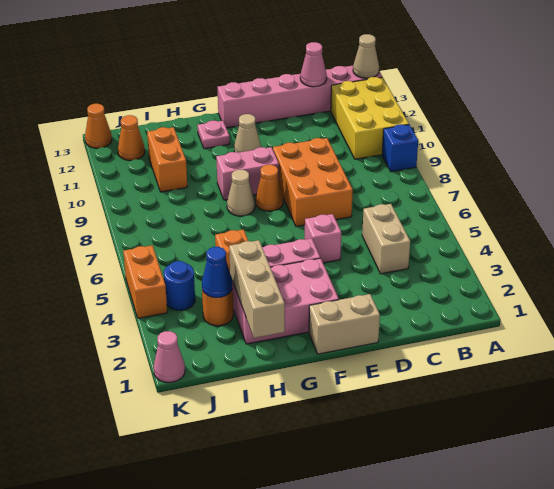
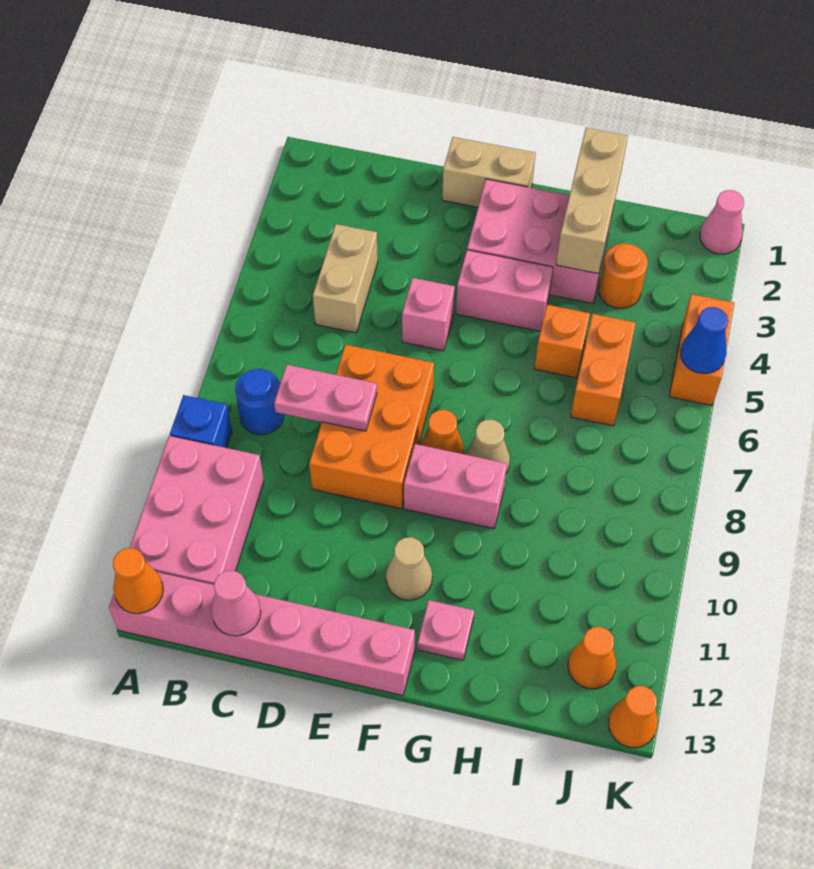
yellow brick A10:B12 level 1 -> pink brick A10:B12 level 1
tan cone A13 level 2 -> orange cone A13 level 2
none -> pink plate C8:D8 level 2
blue cone I3 level 2 -> blue cone K5 level 2
orange brick I10:I11 level 1 -> orange brick I5:I6 level 1
blue round brick J4 level 1 -> blue round brick B8 level 1

